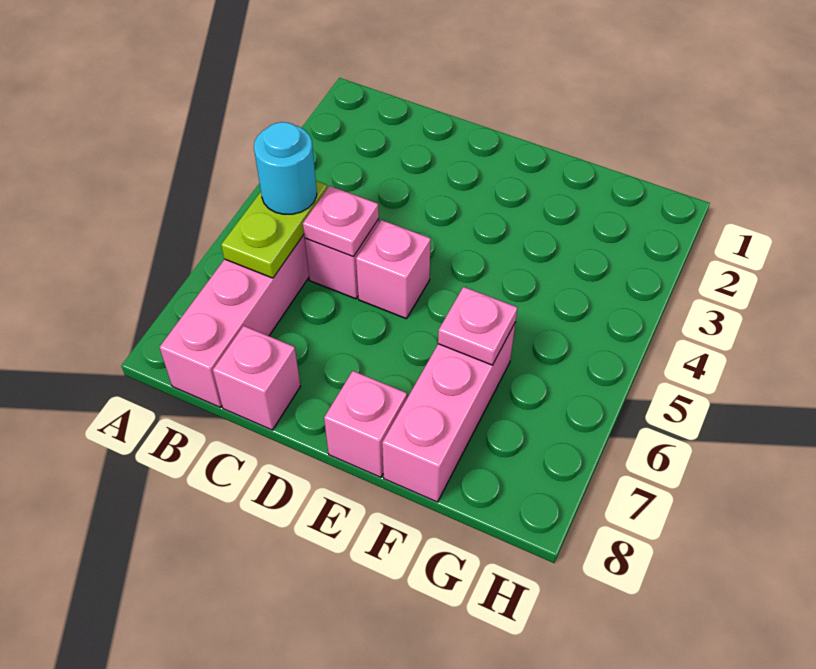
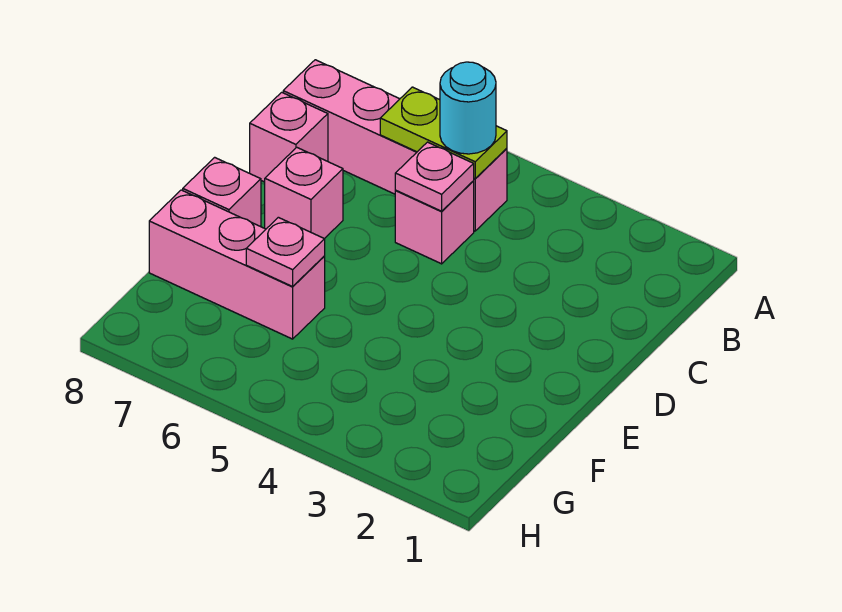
pink brick D5 level 1 -> pink brick D7 level 1

